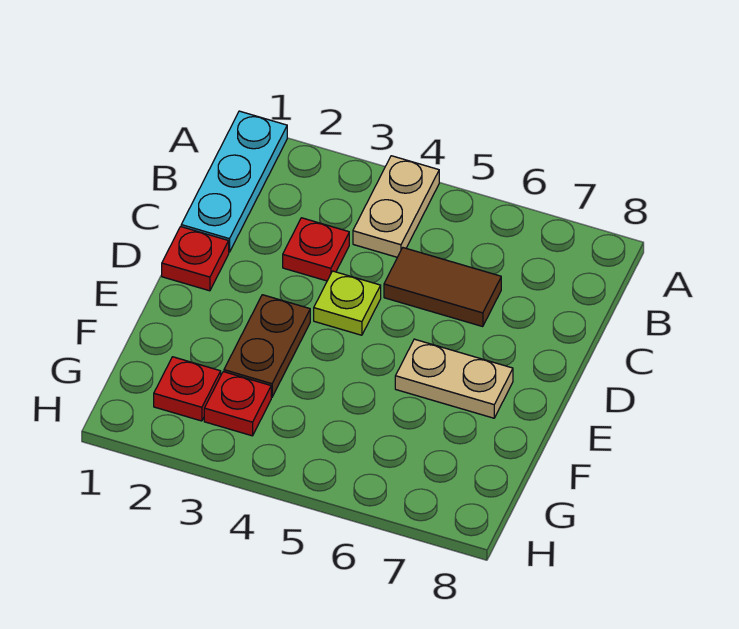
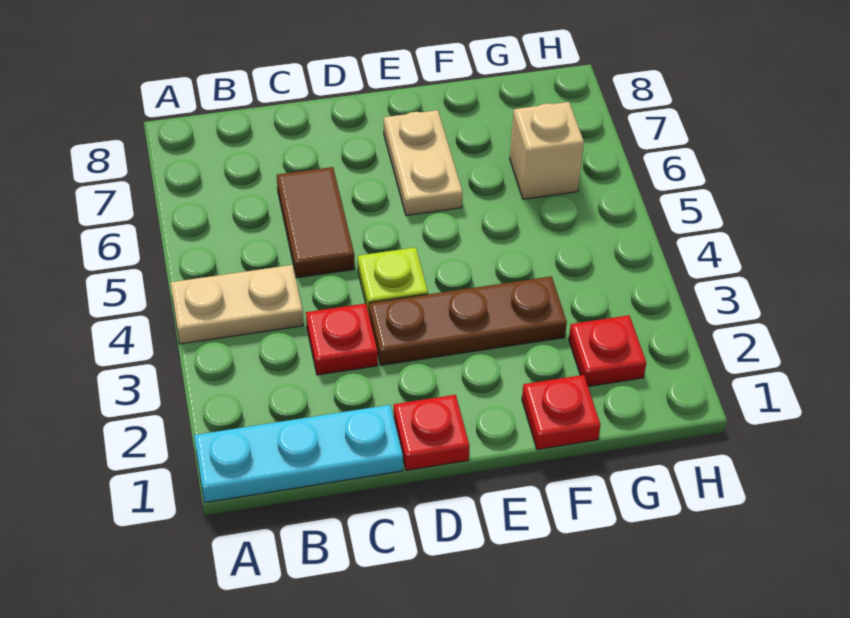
brown plate E3:F3 level 1 -> brown plate D3:F3 level 1
red plate G3 level 1 -> red plate F1 level 1
none -> tan brick G6 level 1

